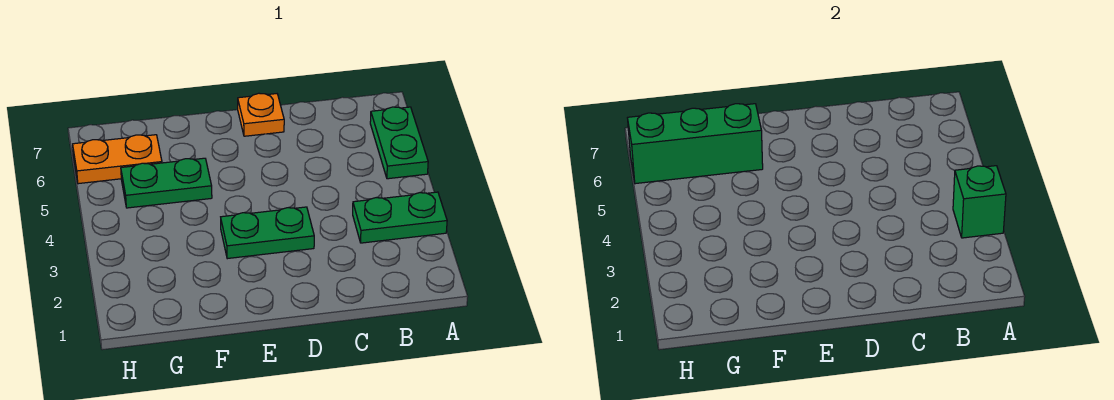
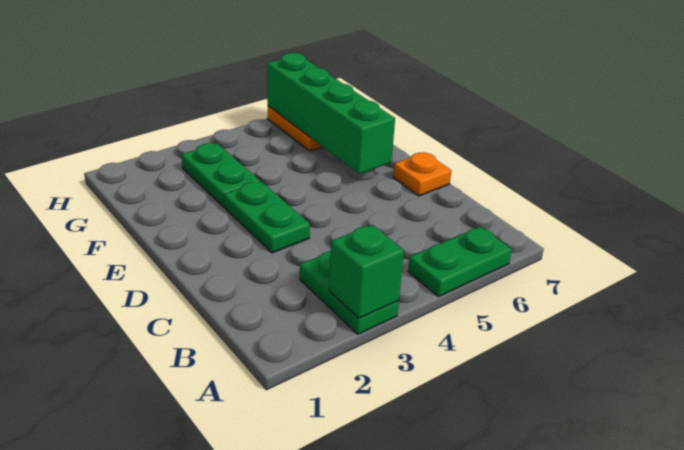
green plate F5:G5 level 1 -> green plate F3:G3 level 1
green brick F6:H6 level 2 -> green brick E6:H6 level 2

